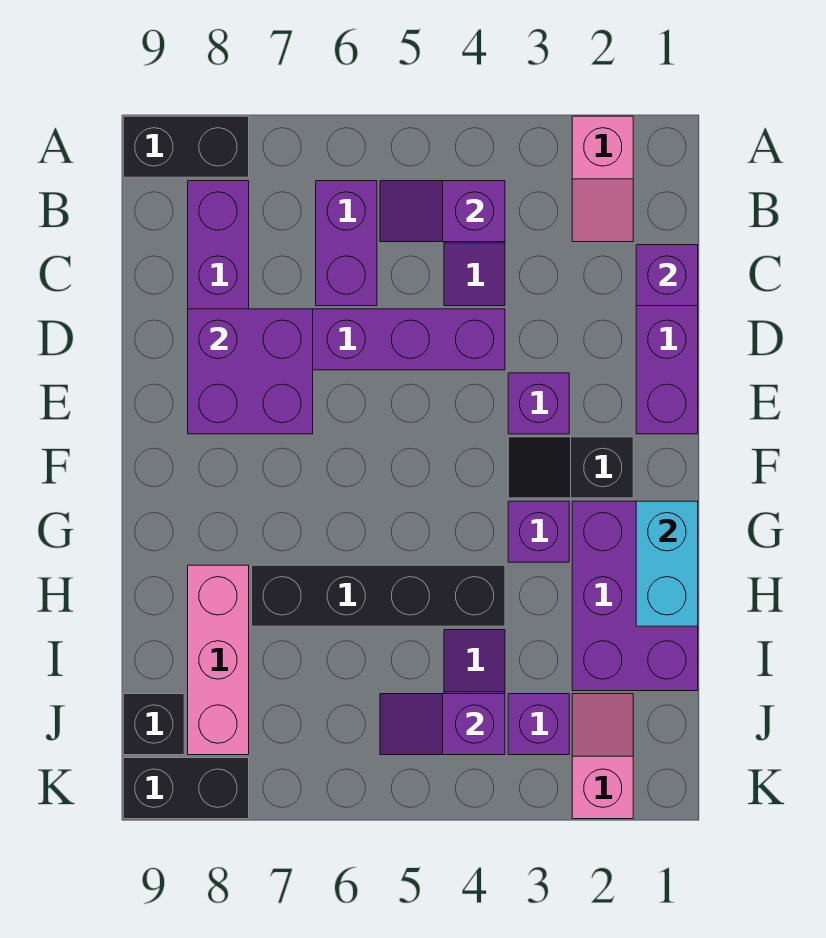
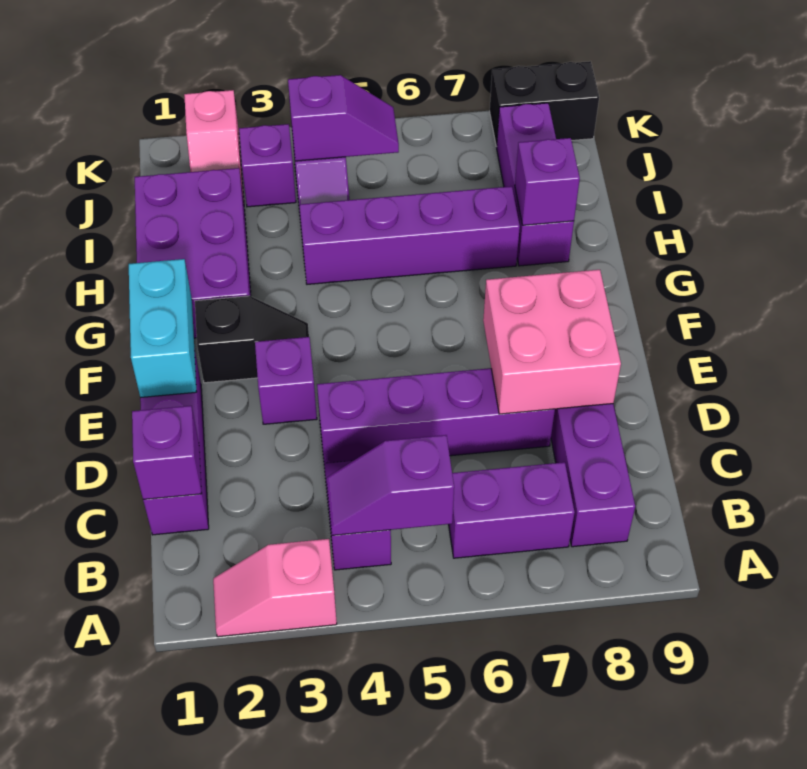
pink slope A2:B2 level 1 top A -> pink slope A2:A3 level 1 top 3
black brick A8:A9 level 1 -> none
purple slope B4:B5 level 2 top 4 -> purple slope B4:B5 level 2 top 5
purple brick B6:C6 level 1 -> purple brick B6:B7 level 1
purple brick D7:E8 level 2 -> pink brick D7:E8 level 2
cyan brick G1:H1 level 2 -> cyan brick E1:F1 level 2
purple brick G3 level 1 -> purple brick H8 level 2
black brick H4:H7 level 1 -> purple brick H4:H7 level 1
pink brick H8:J8 level 1 -> purple brick H8:J8 level 1
black brick J9 level 1 -> none

